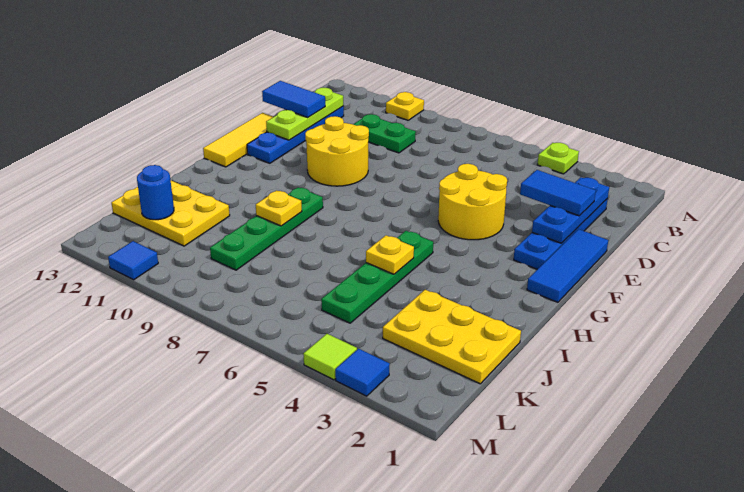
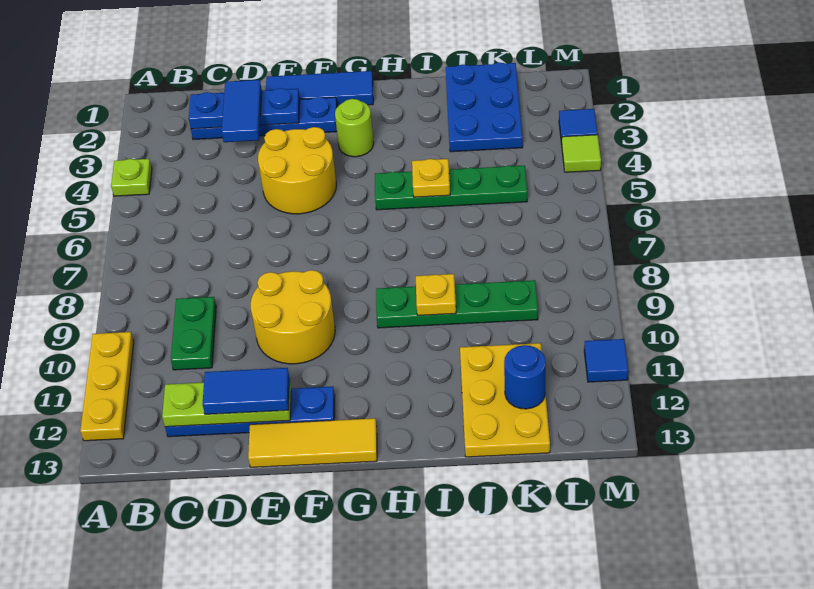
yellow plate A10 level 1 -> yellow plate A10:A12 level 1
blue tile D12:D13 level 3 -> blue tile D12:E12 level 3
none -> lime round brick G3 level 1
yellow plate J1:K3 level 1 -> blue plate J1:K3 level 1

